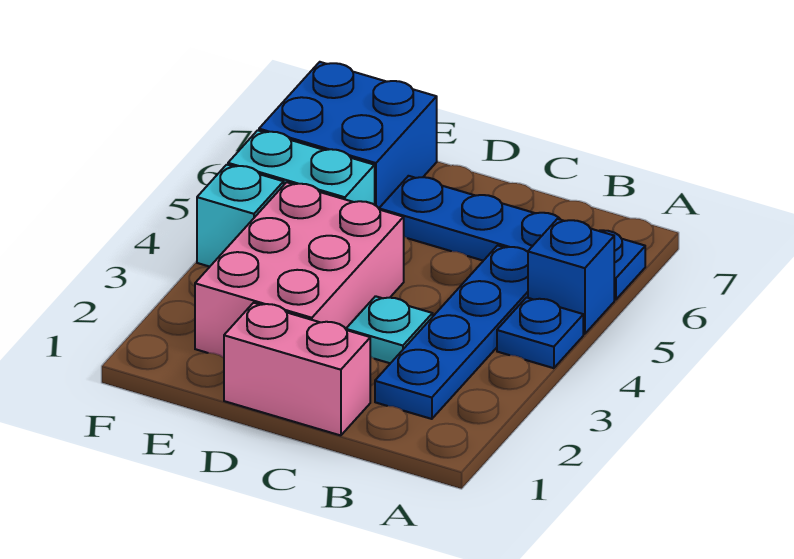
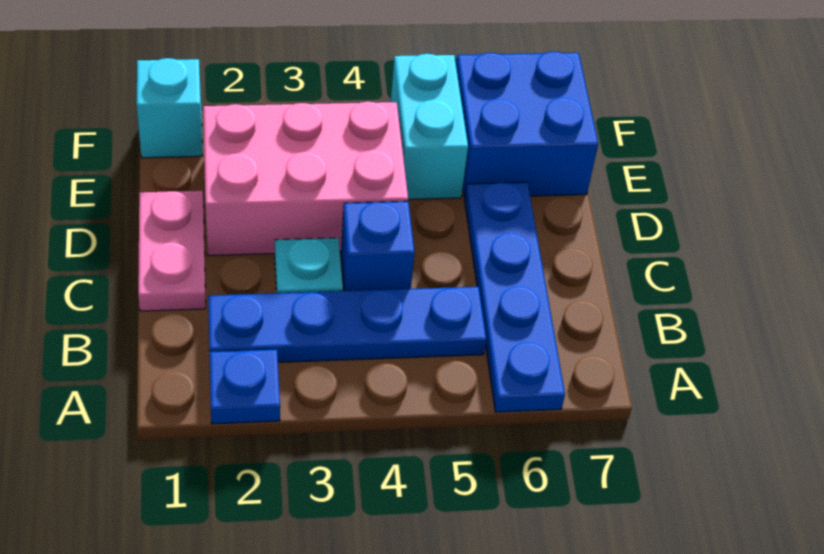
blue plate A4 level 1 -> blue plate A2 level 1
blue brick A5 level 1 -> blue brick C4 level 1
pink brick C1:D1 level 1 -> pink plate C1:D1 level 1
cyan brick F4 level 1 -> cyan brick F1 level 1

